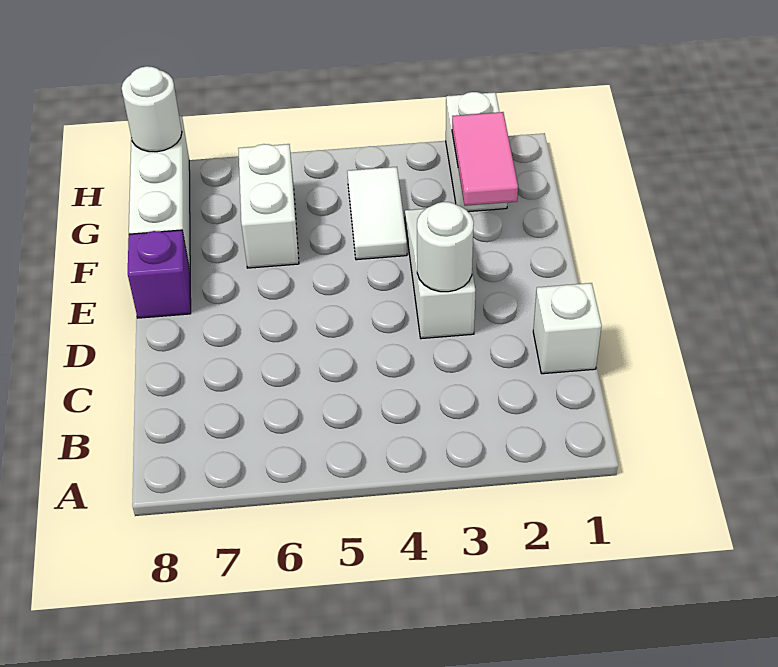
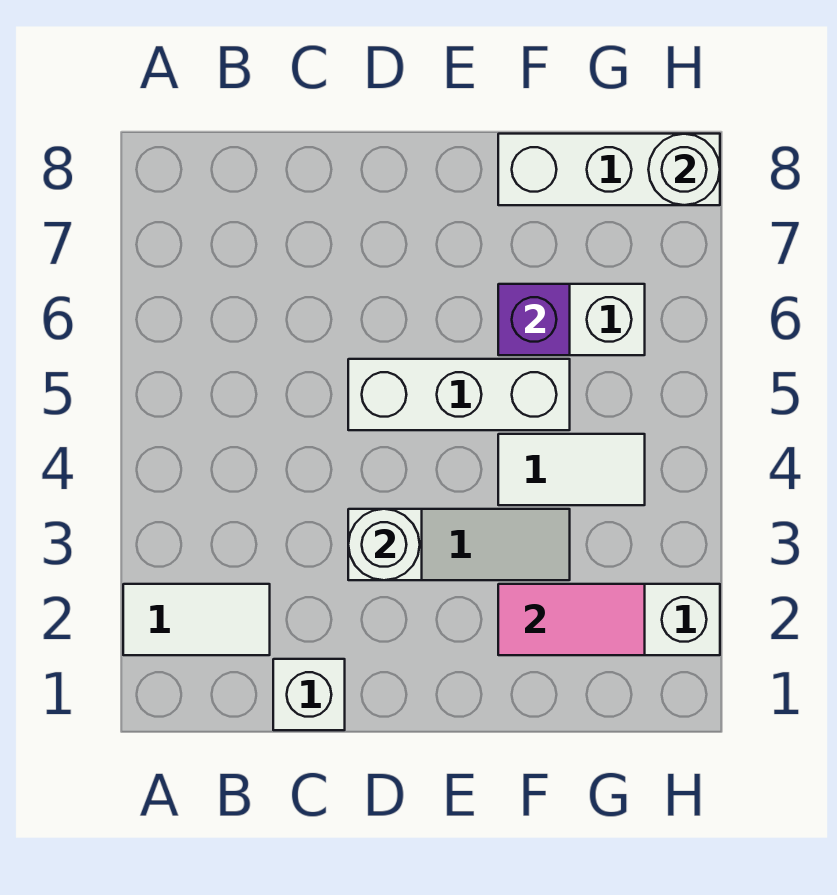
none -> white tile A2:B2 level 1
none -> white brick D5:F5 level 1
purple brick E8 level 1 -> purple brick F6 level 2

